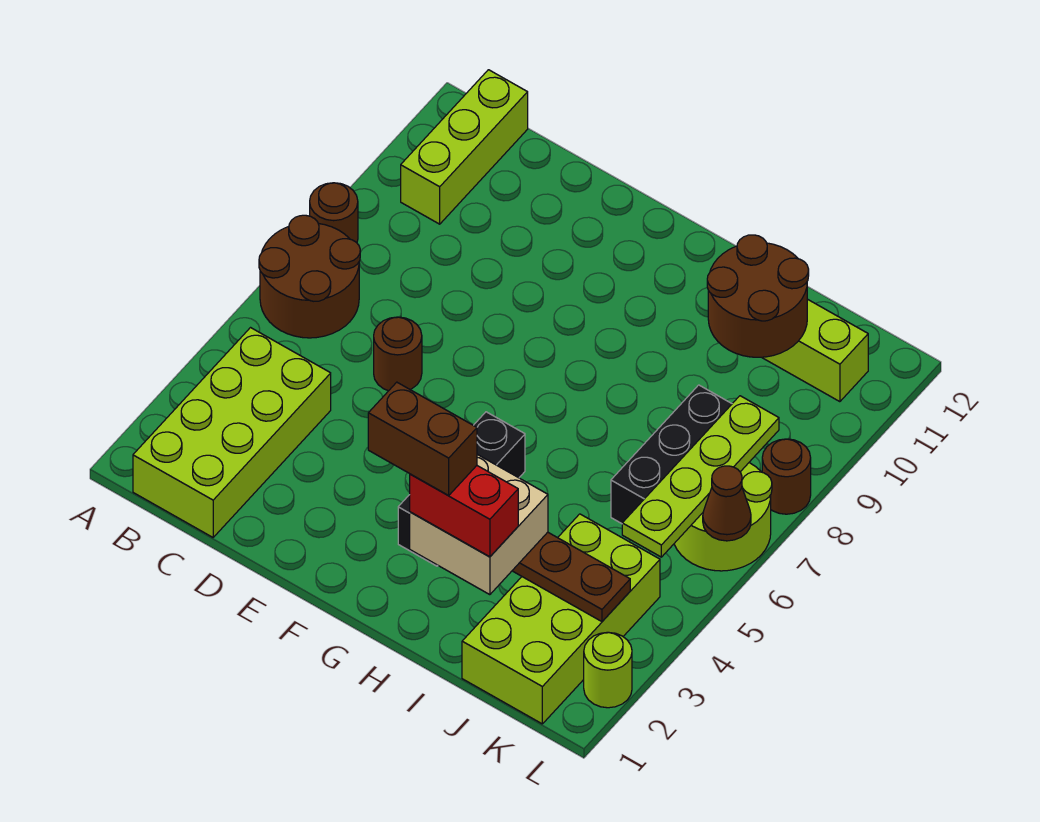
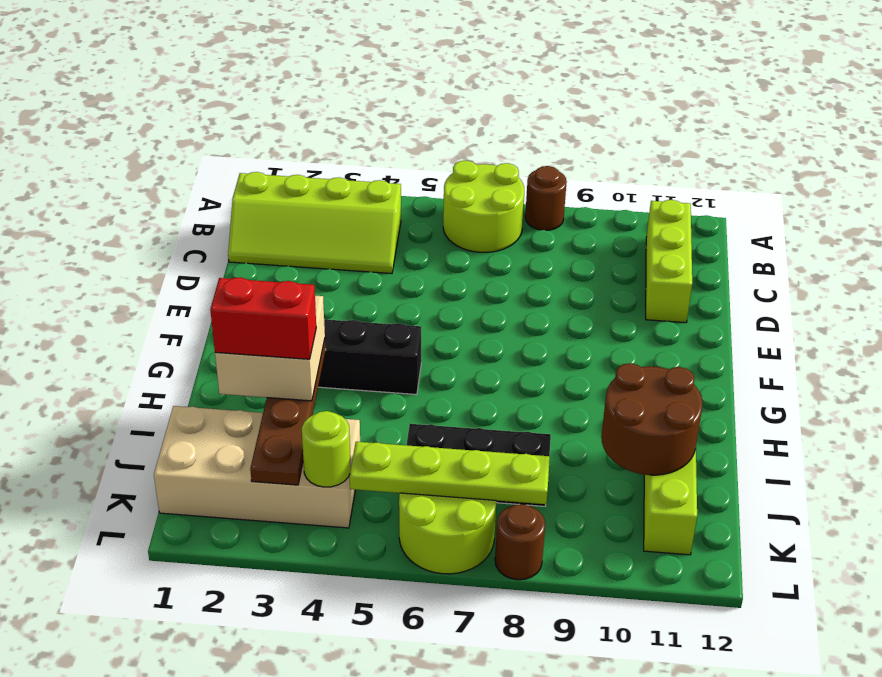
brown round brick A6:B7 level 1 -> lime round brick A6:B7 level 1
lime brick B1:C4 level 1 -> lime slope B1:C4 level 1 top B
lime brick B10:B12 level 1 -> lime brick B11:D11 level 1
brown round brick D6 level 1 -> none
brown brick G2:H2 level 5 -> none
red brick H2:I2 level 4 -> red brick I2:I3 level 4
lime brick J1:K4 level 1 -> tan brick J1:K4 level 1
lime round brick L2 level 1 -> lime round brick K4 level 2
brown cone L6 level 2 -> none

